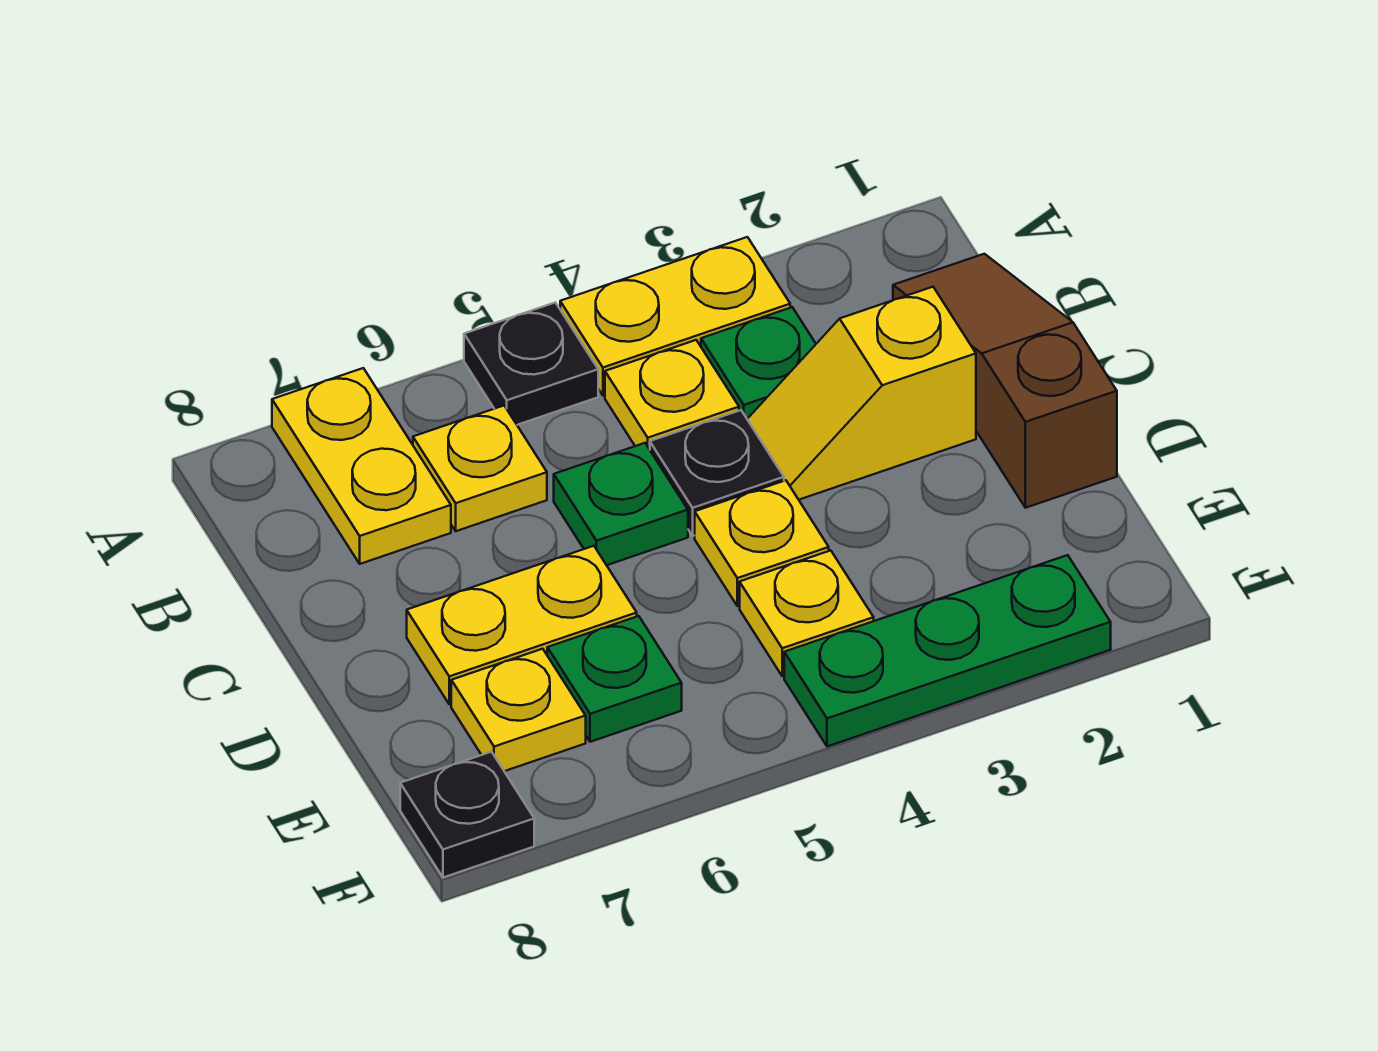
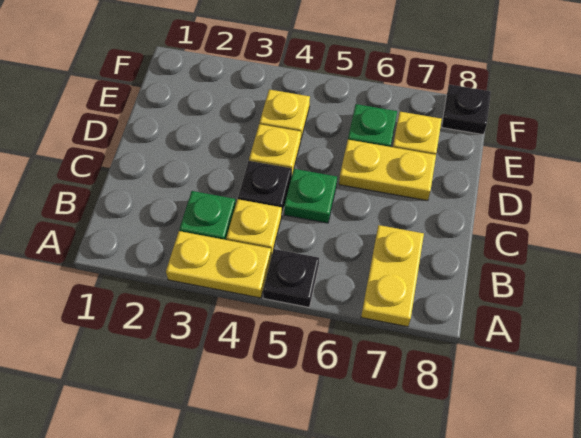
brown slope B1:D1 level 1 top D -> none
yellow plate B6 level 1 -> none
yellow slope C2:C3 level 1 top 2 -> none
green plate F2:F4 level 1 -> none

